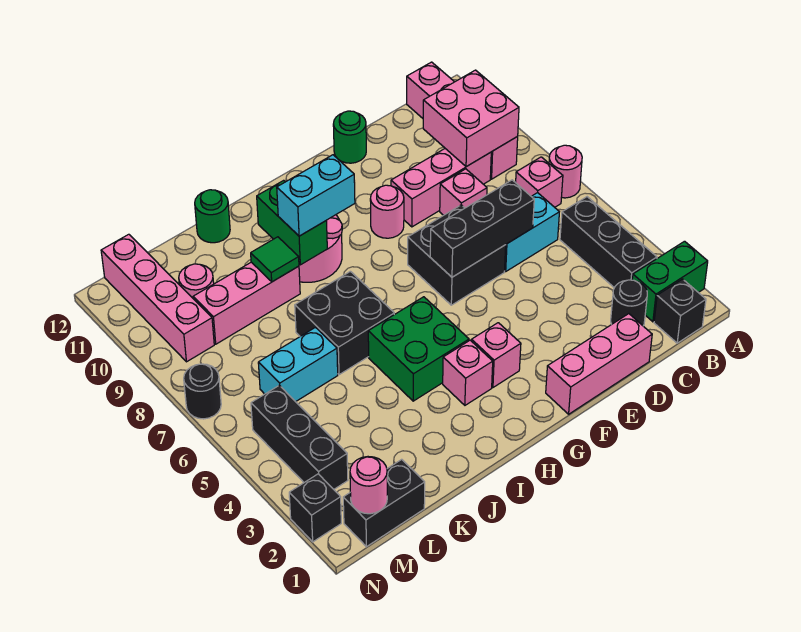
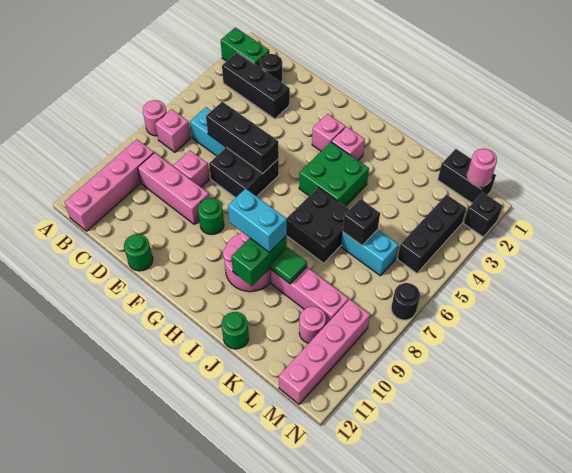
black brick B1 level 1 -> black brick K6 level 2
black brick B3:B5 level 1 -> black brick B3:D3 level 1
pink brick B9:C10 level 2 -> none
pink brick D1:F1 level 1 -> none
pink round brick F9 level 1 -> green round brick F9 level 1

